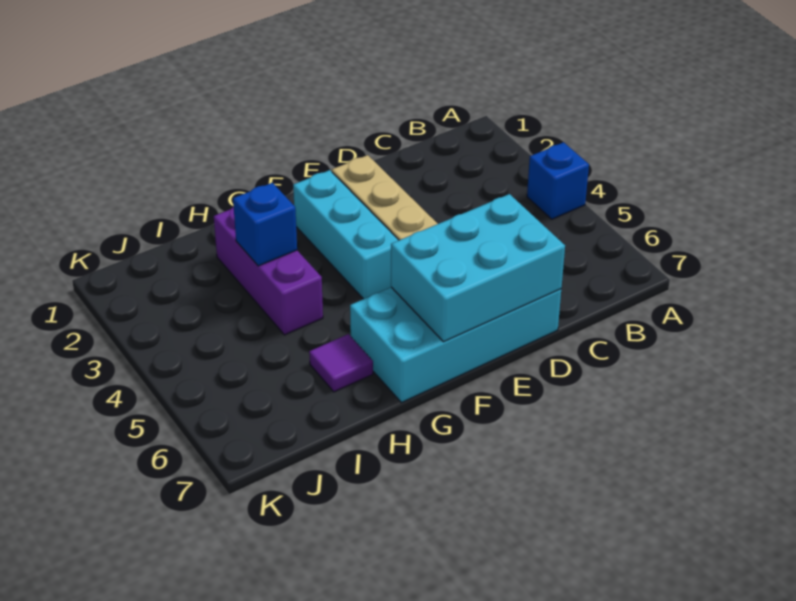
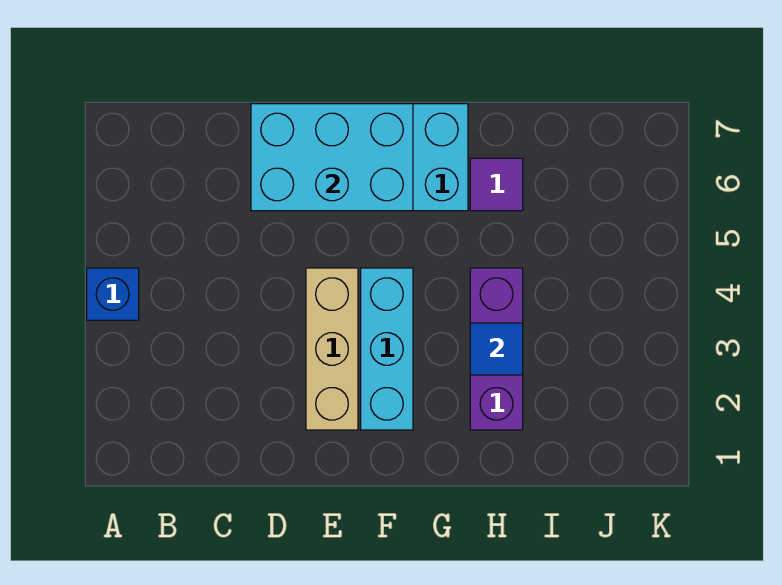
blue brick H3 level 2 -> blue tile H3 level 2

